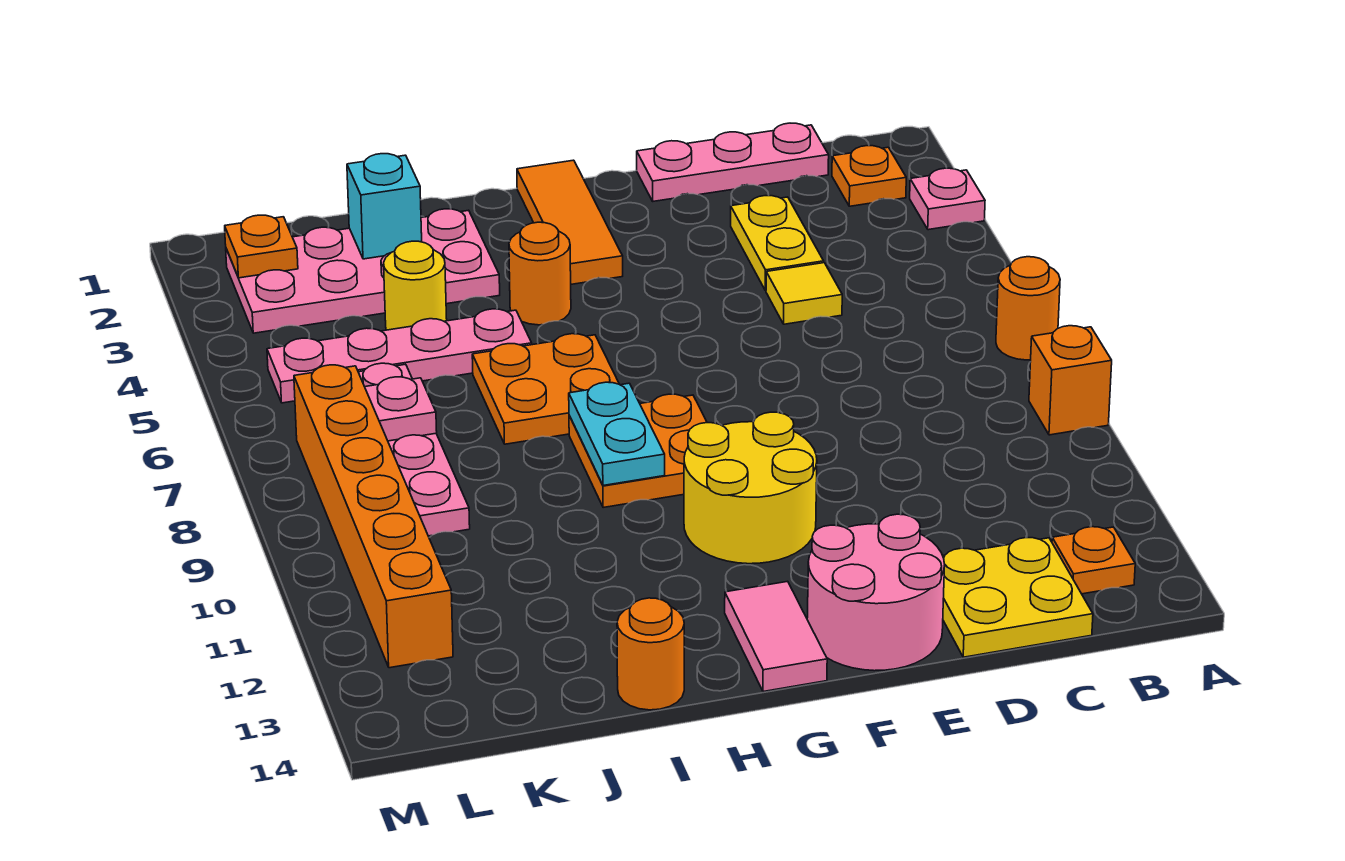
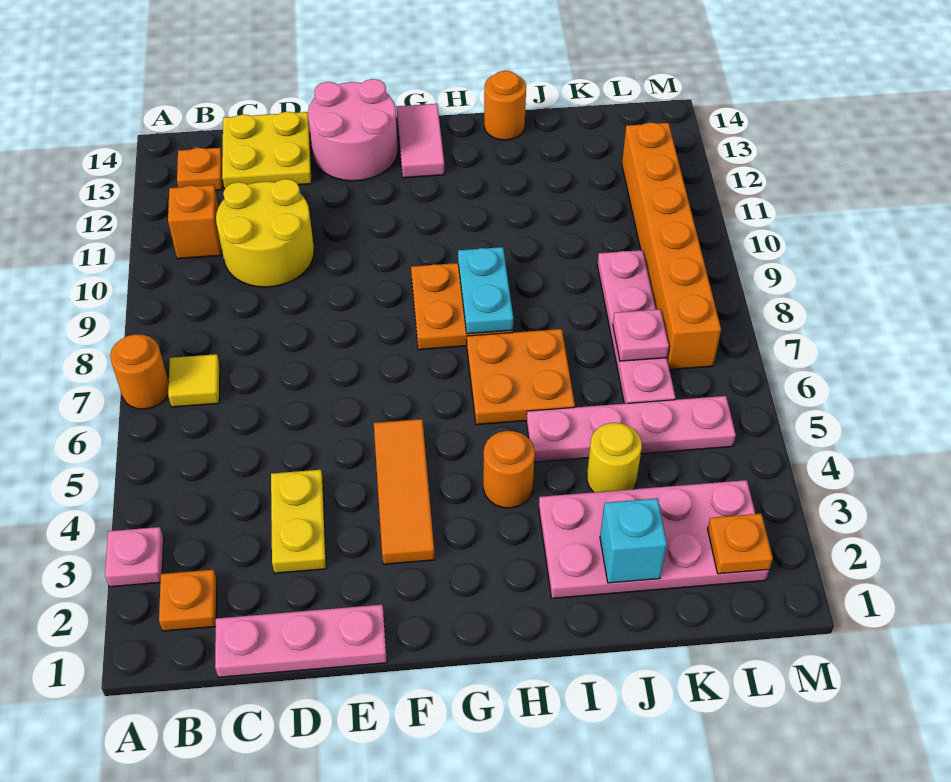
orange brick A9 level 1 -> orange brick B11 level 1
yellow tile D5 level 1 -> yellow tile B7 level 1
yellow round brick F10:G11 level 1 -> yellow round brick C10:D11 level 1
orange tile G1:G3 level 1 -> orange tile F3:F5 level 1

